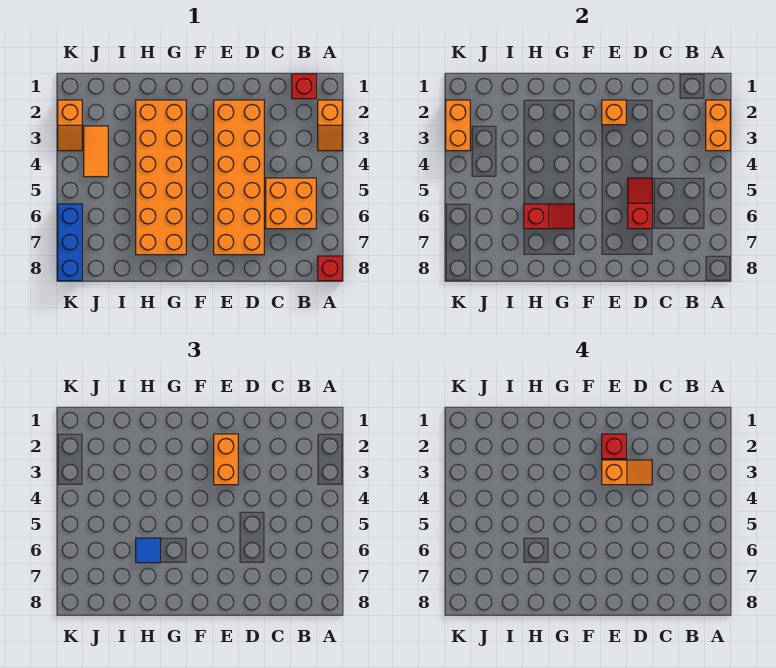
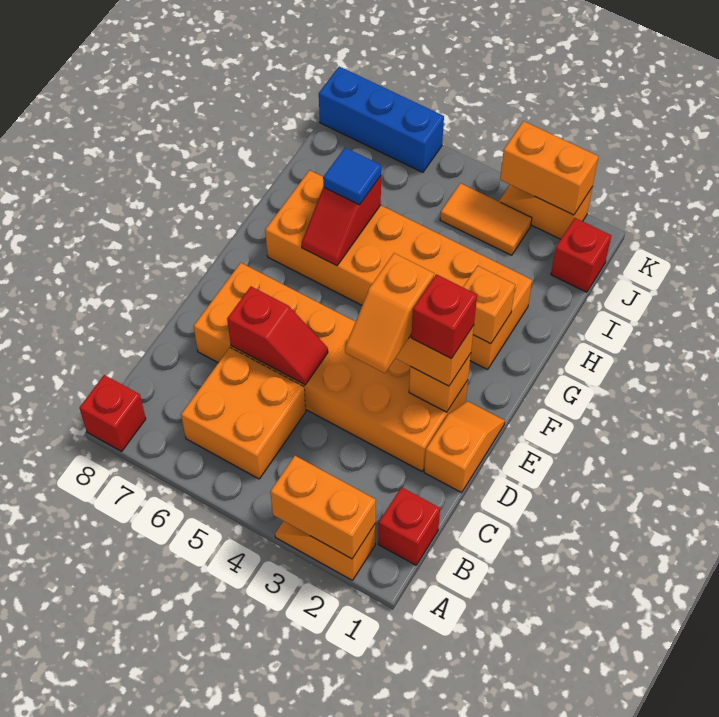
none -> orange slope D1:E1 level 1 top D
none -> orange brick G2 level 2
none -> red brick J1 level 1

